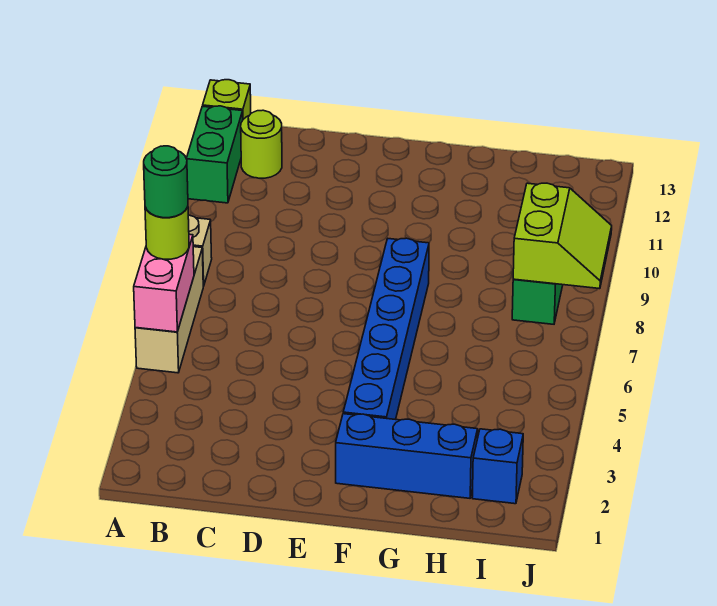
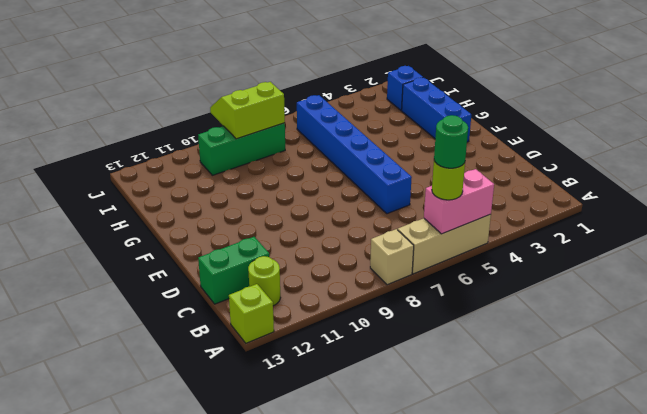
green brick A11:A12 level 1 -> green brick C12:C13 level 1
blue brick F3:F8 level 1 -> blue brick D6:I6 level 1

